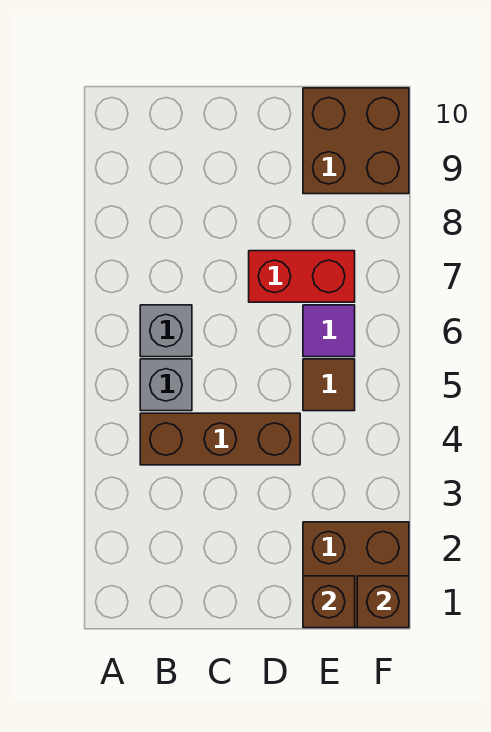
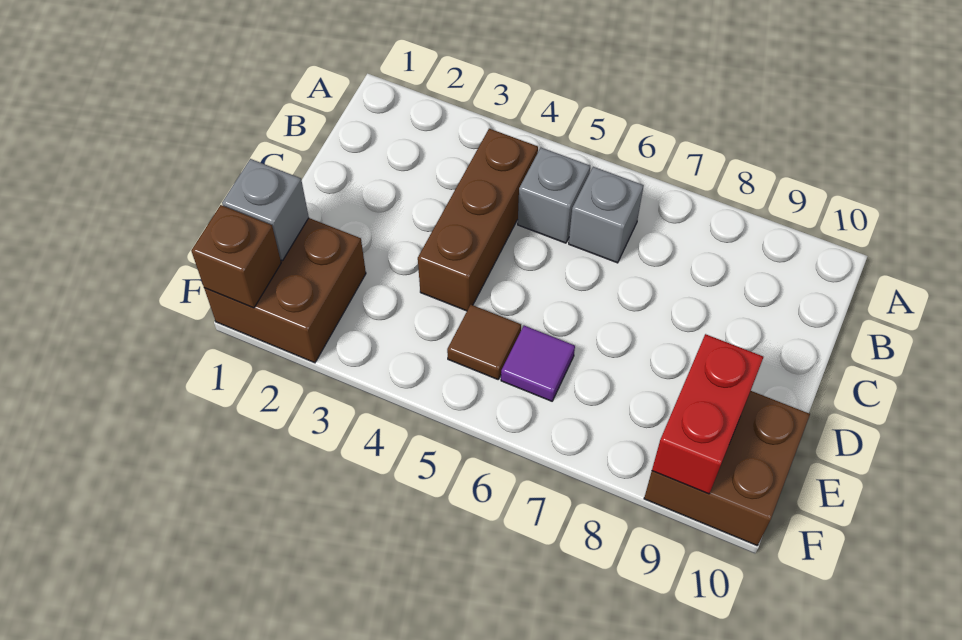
red brick D7:E7 level 1 -> red brick E9:F9 level 2
brown brick E1 level 2 -> grey brick E1 level 2

